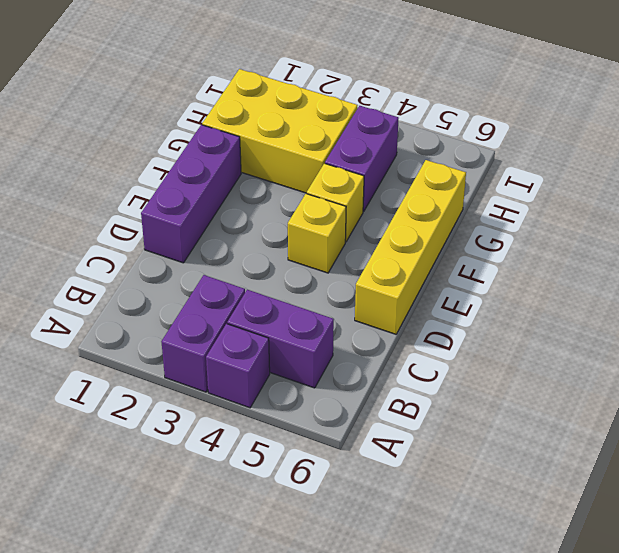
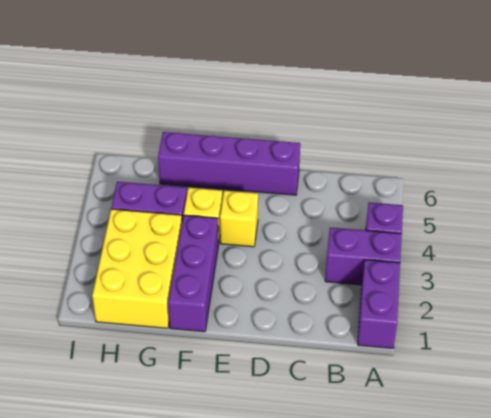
purple brick B4:B5 level 1 -> purple brick A1:A2 level 1
purple brick D1:F1 level 1 -> purple brick F1:F3 level 1
yellow brick D6:G6 level 1 -> purple brick D6:G6 level 1

